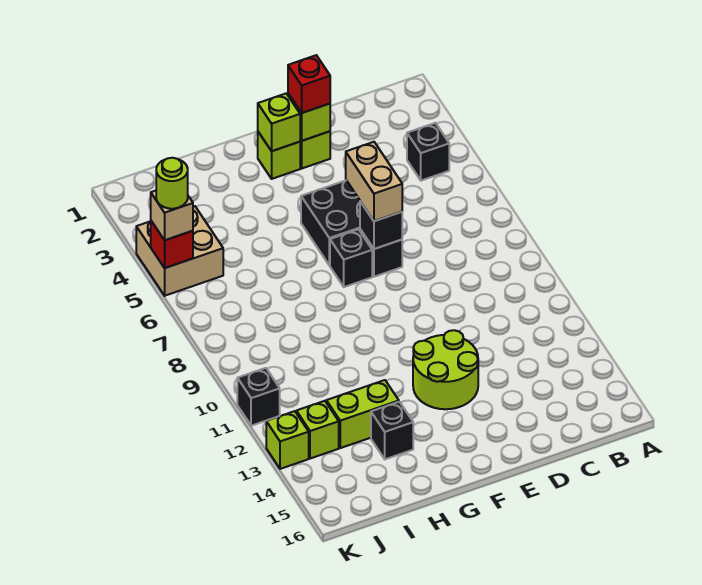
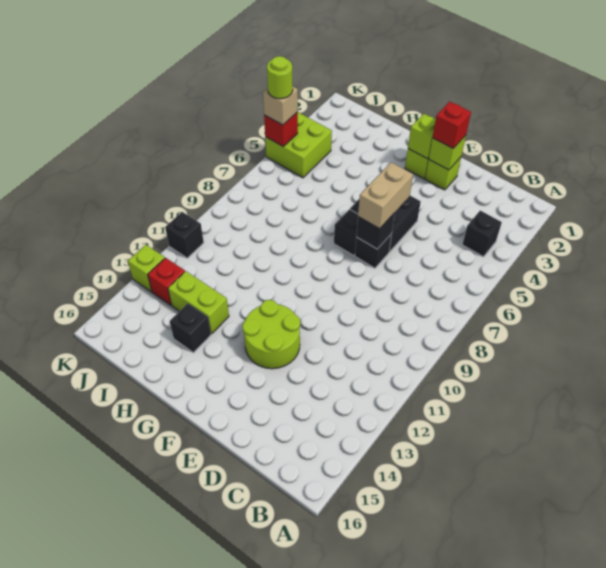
tan brick J4:K5 level 1 -> lime brick J4:K5 level 1
lime brick J13 level 1 -> red brick J13 level 1

